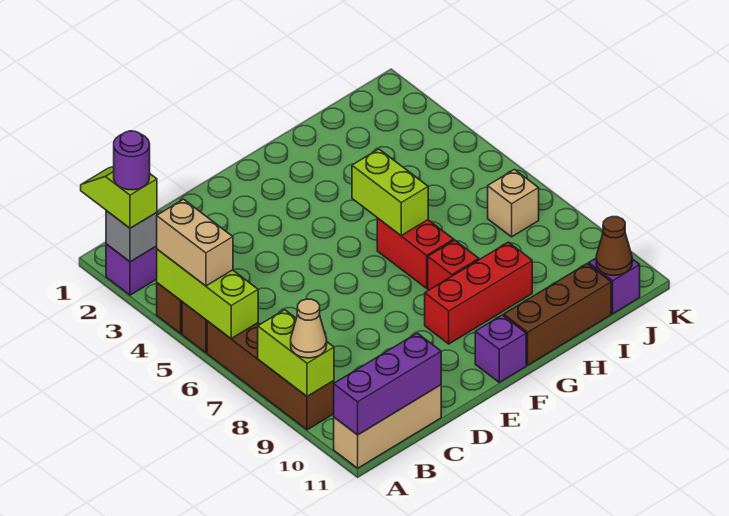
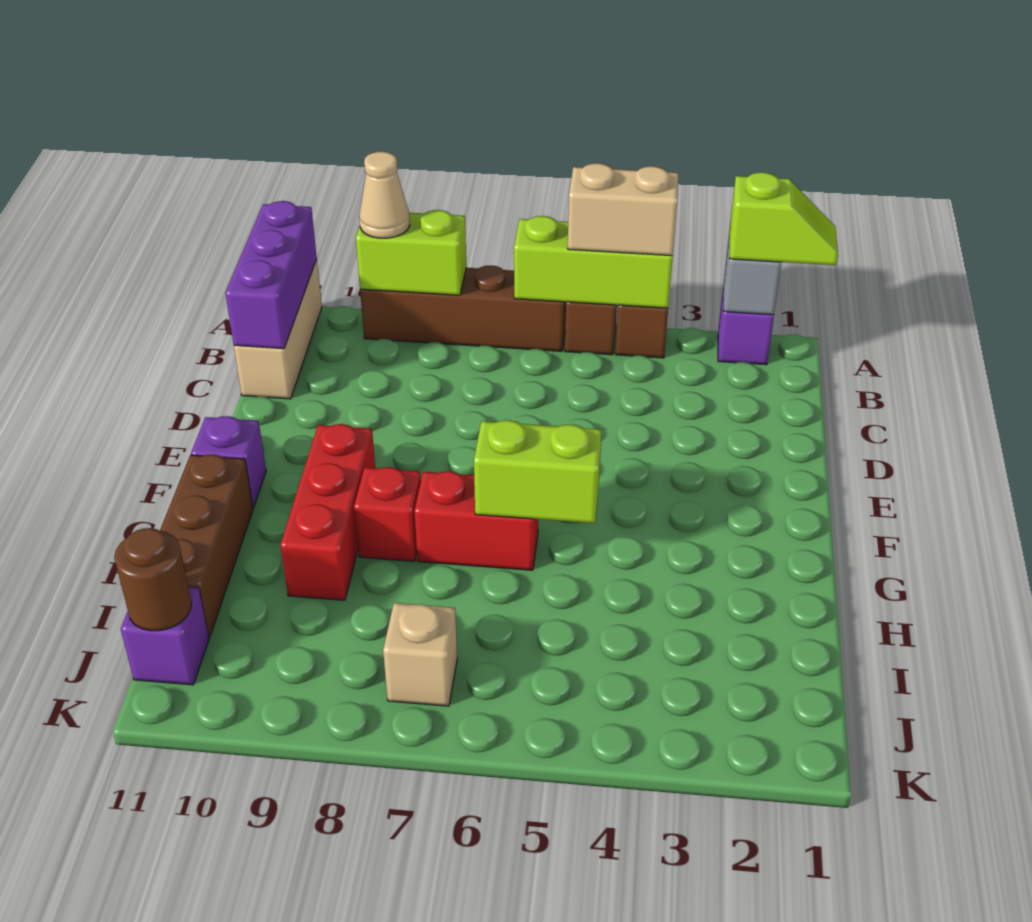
purple round brick A2 level 4 -> none
brown cone J11 level 2 -> brown round brick J11 level 2

